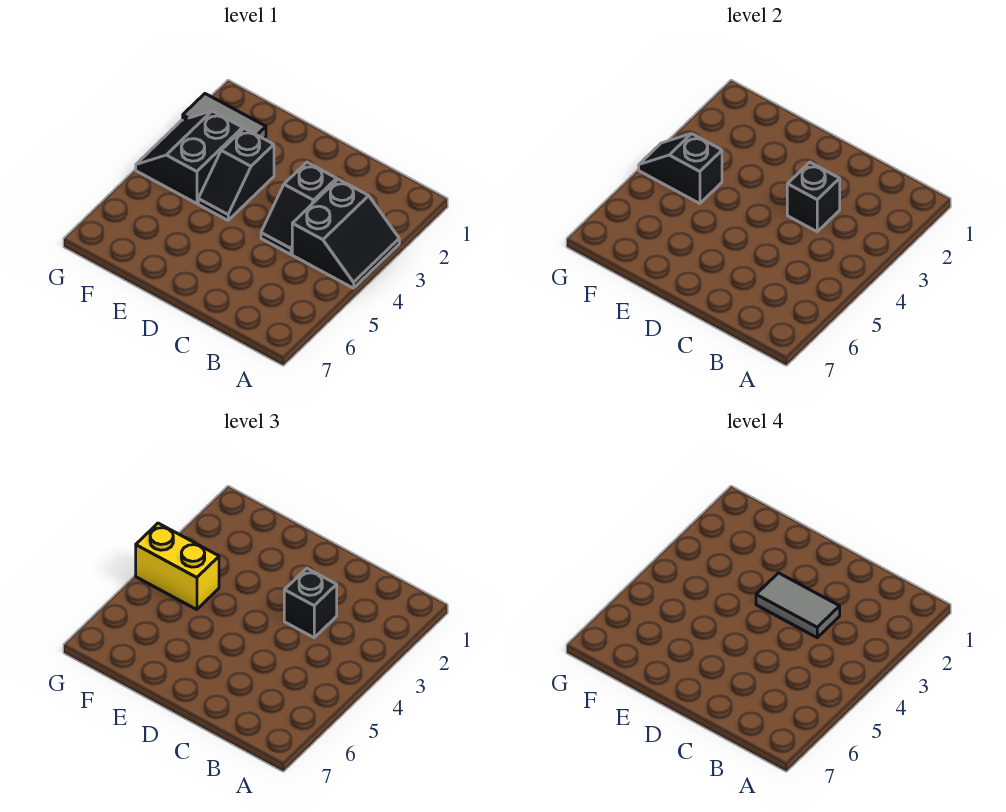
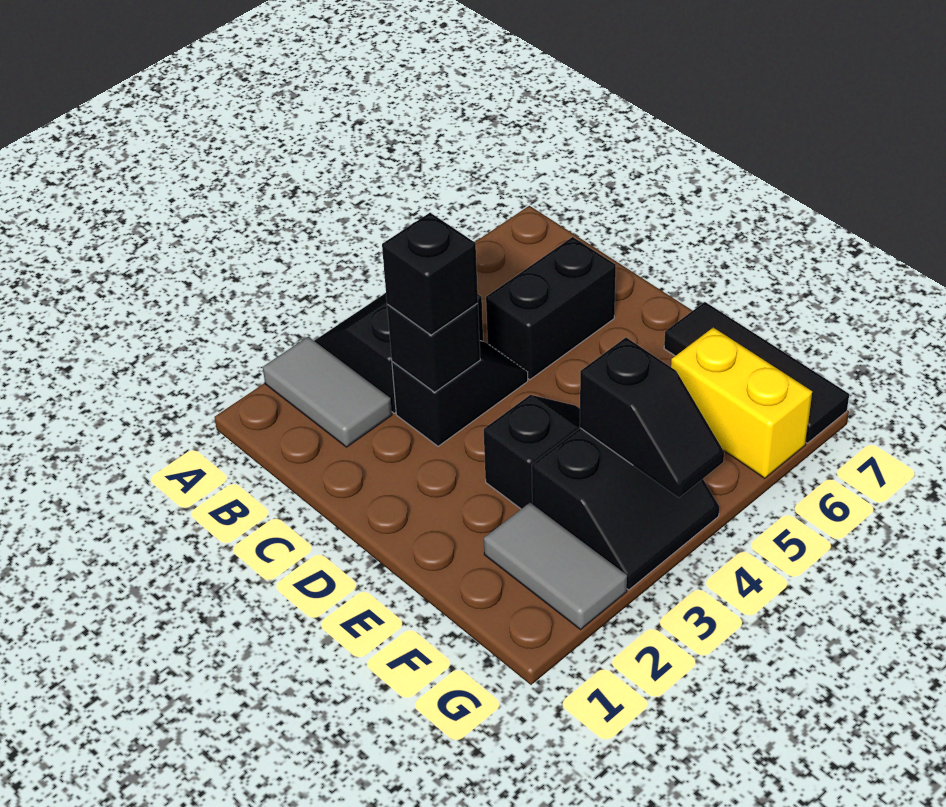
grey tile C3:D3 level 4 -> grey tile A2:B2 level 1
none -> black brick C5:C6 level 1
none -> black tile E7:G7 level 1
yellow brick F4:G4 level 3 -> yellow brick F6:G6 level 1

